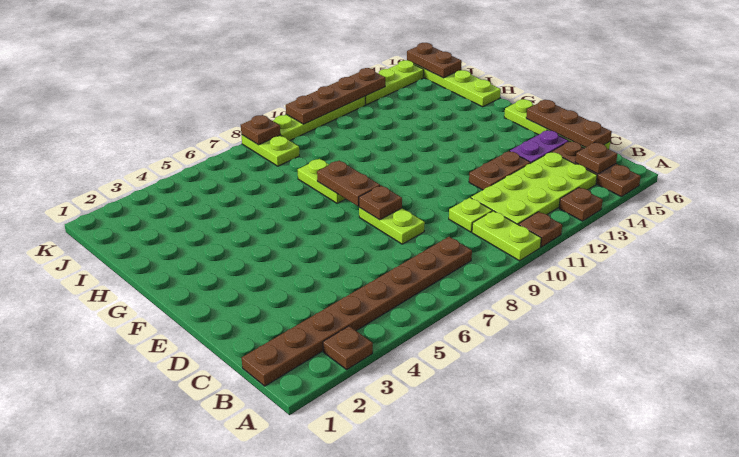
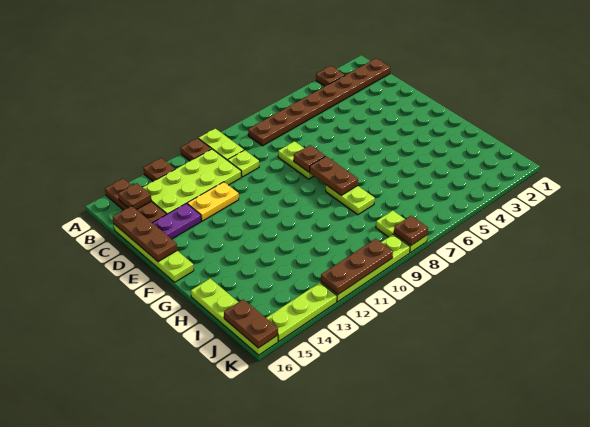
brown plate D12:D13 level 1 -> yellow plate D12:D13 level 1
brown plate K10:K13 level 2 -> brown plate K10:K12 level 2

